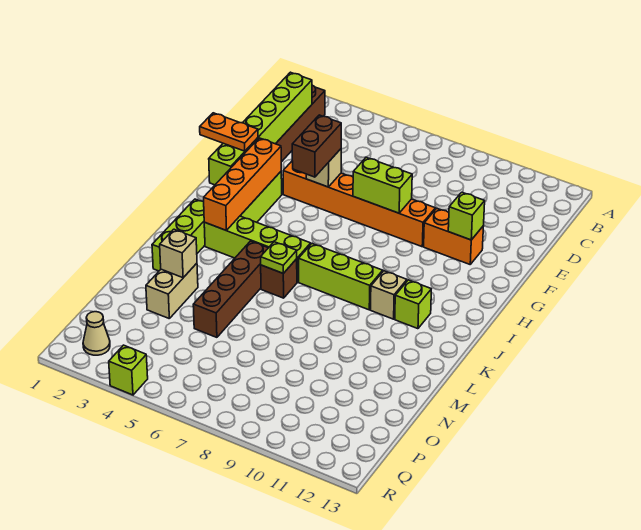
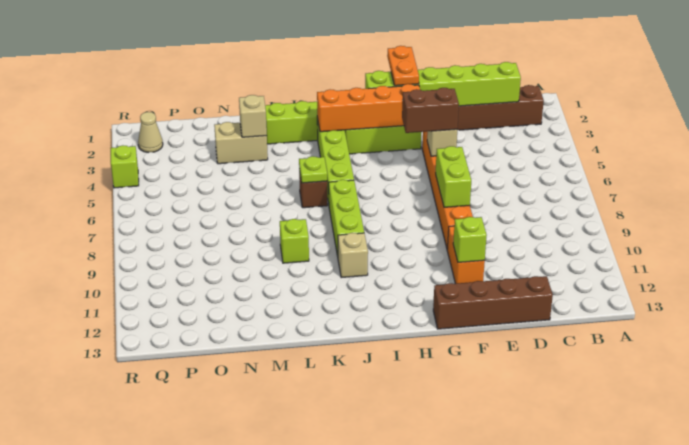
lime brick J11 level 1 -> lime brick L9 level 1
brown brick K5:N5 level 1 -> brown brick D13:G13 level 1

